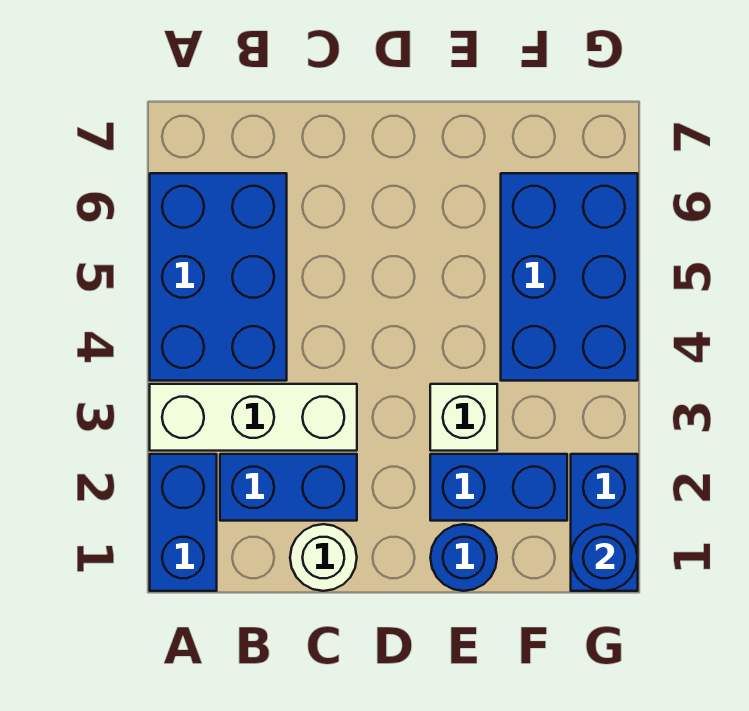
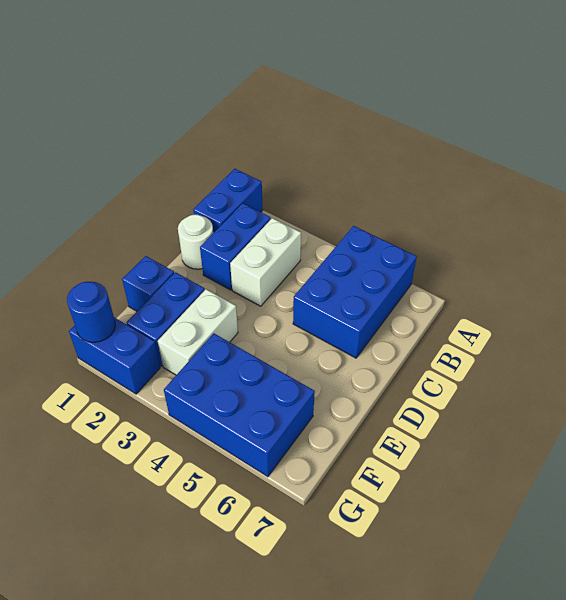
blue brick A1:A2 level 1 -> blue brick A1:B1 level 1
white brick A3:C3 level 1 -> white brick B3:C3 level 1
blue brick A4:B6 level 1 -> blue brick A5:C6 level 1
blue round brick E1 level 1 -> blue brick E1 level 1
white brick E3 level 1 -> white brick E3:F3 level 1

